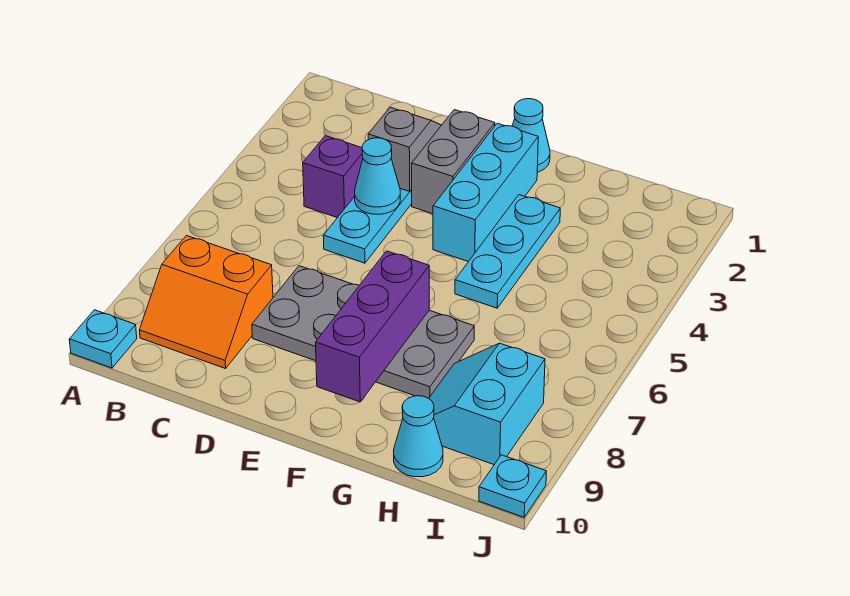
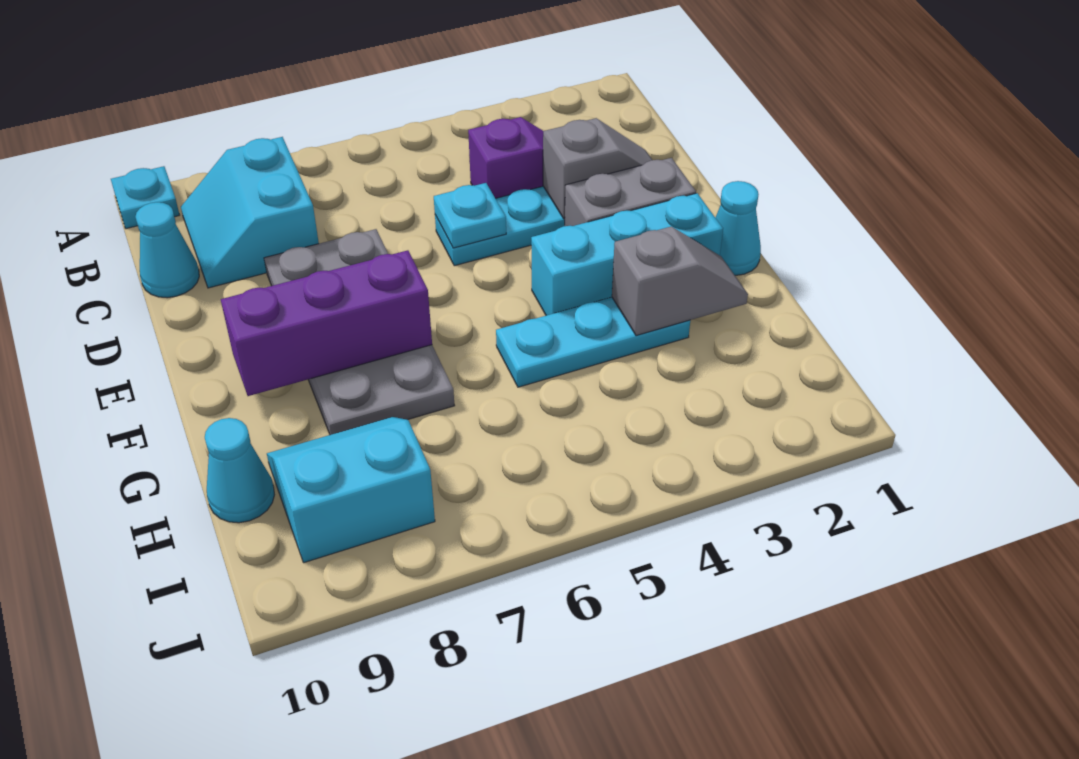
orange slope B8:C9 level 1 top 8 -> cyan slope B8:C9 level 1 top 8
cyan cone D4 level 2 -> cyan cone C10 level 1
none -> grey slope G2:G3 level 2 top 3
cyan plate J10 level 1 -> cyan plate D5 level 2

